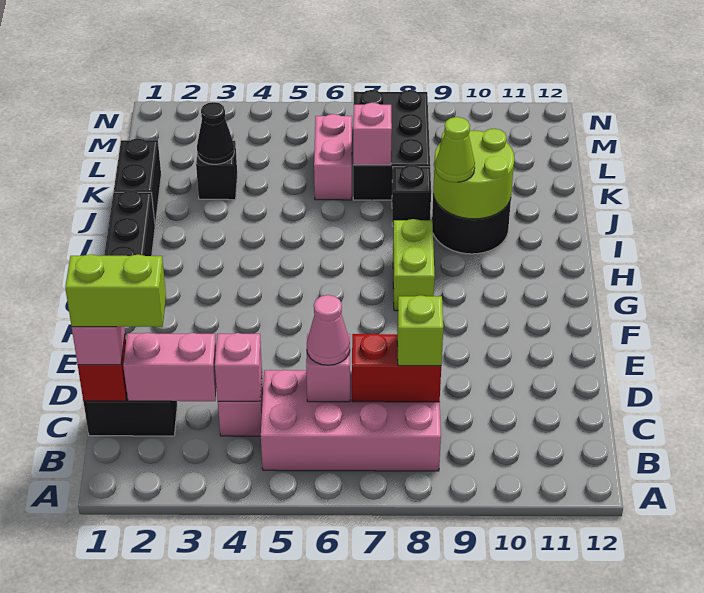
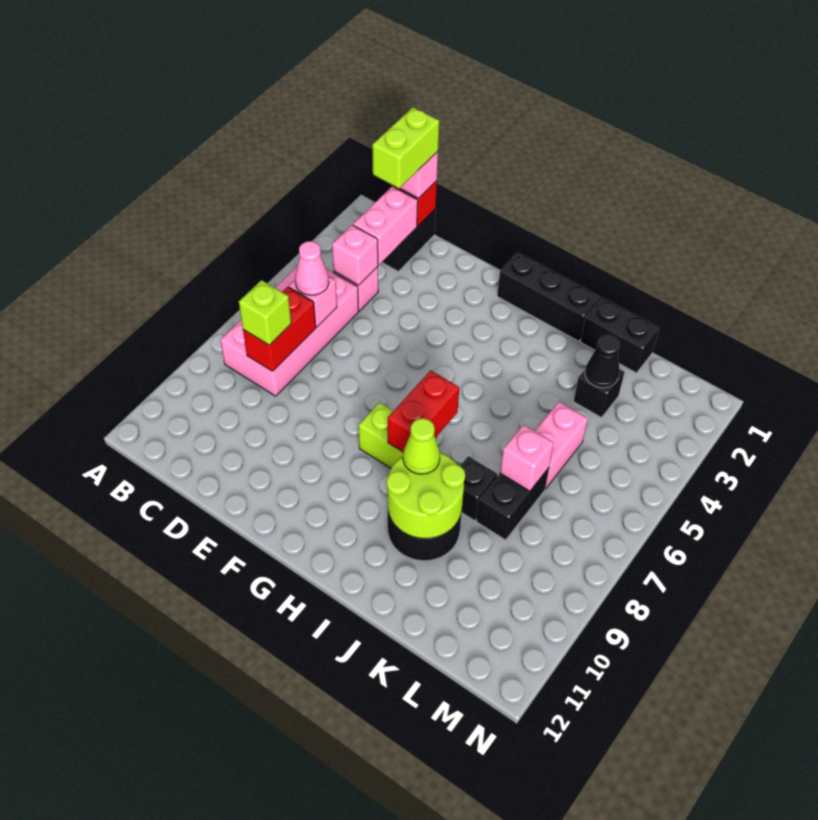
none -> red brick H7:H8 level 2
pink brick K6:L6 level 1 -> pink brick K5:K6 level 1
black brick K7:M8 level 1 -> black brick K7:K8 level 1

